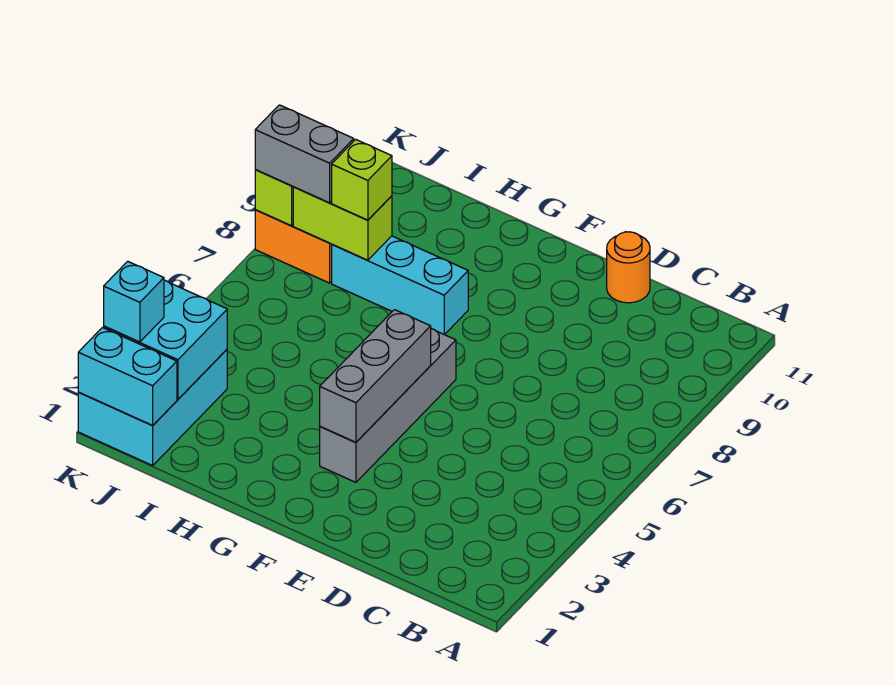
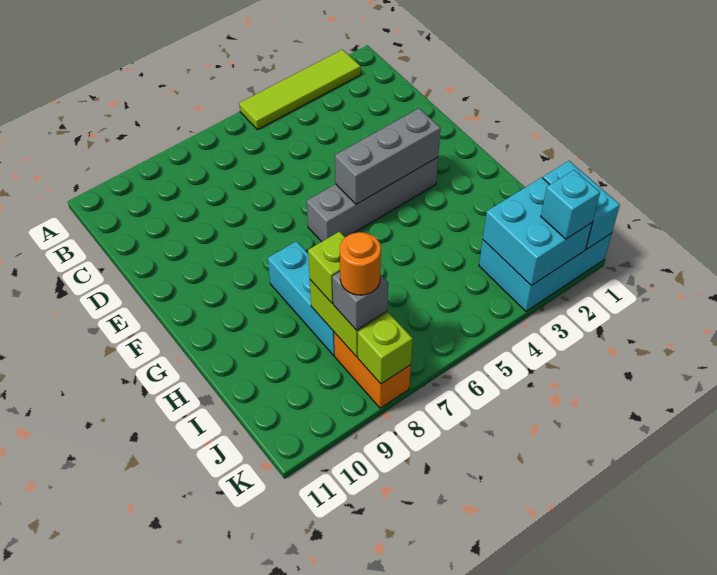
none -> lime tile A2:A5 level 1
orange round brick D11 level 1 -> orange round brick J8 level 4
grey brick J8:K8 level 3 -> grey brick J8 level 3

